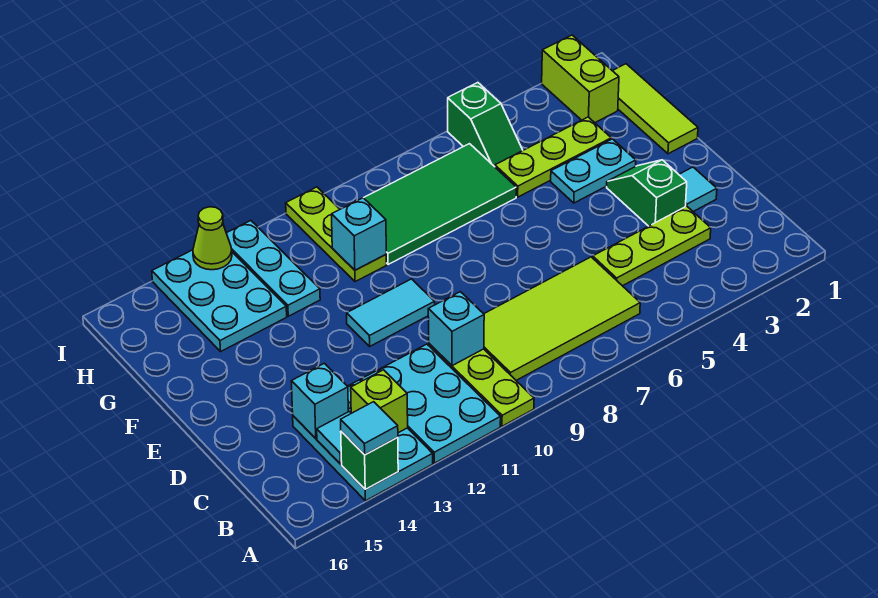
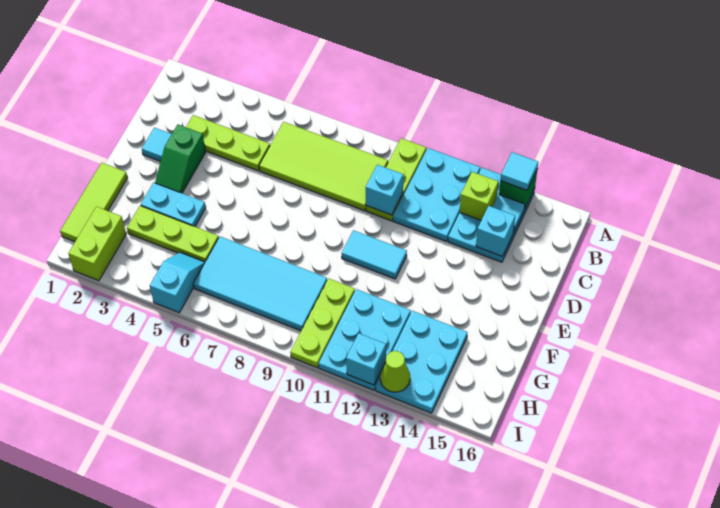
green tile G6:H9 level 1 -> cyan tile G6:H9 level 1
cyan brick G10 level 2 -> cyan brick I12 level 2
cyan plate G12:I12 level 1 -> cyan plate G11:I12 level 1
green slope H5:I5 level 1 top I -> cyan slope H5:I5 level 1 top I

